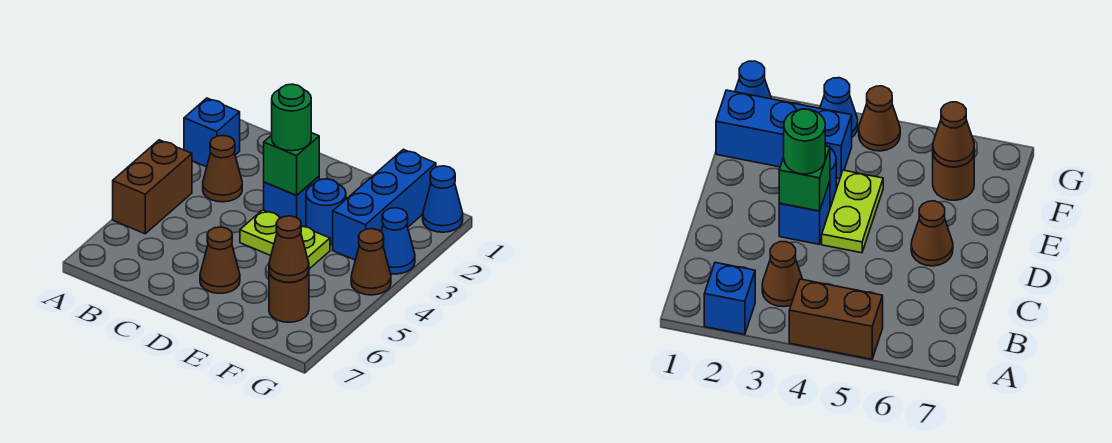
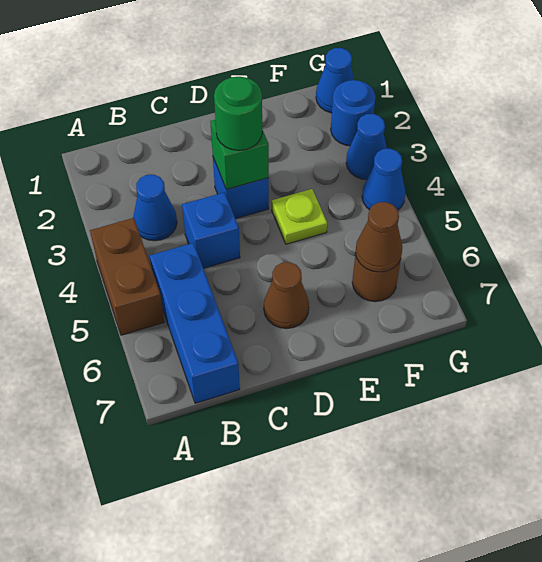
blue brick A2 level 1 -> blue brick C4 level 1
brown cone B3 level 1 -> blue cone B3 level 1
lime plate D4:E4 level 1 -> lime plate E4 level 1
blue round brick E3 level 1 -> blue round brick G2 level 1
blue brick F1:F3 level 1 -> blue brick B5:B7 level 1
brown cone G4 level 1 -> blue cone G4 level 1

